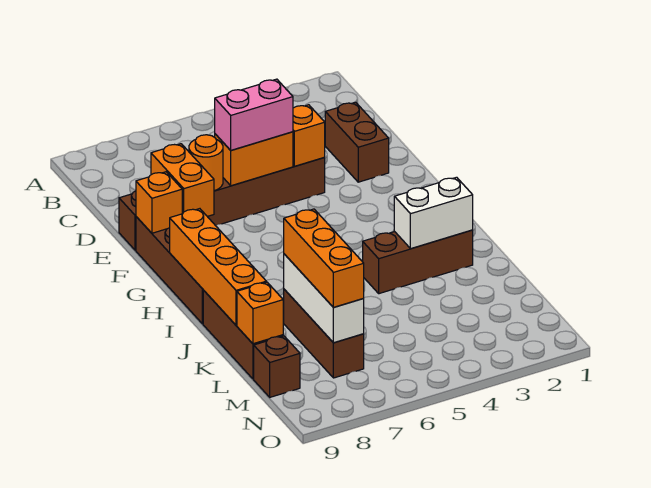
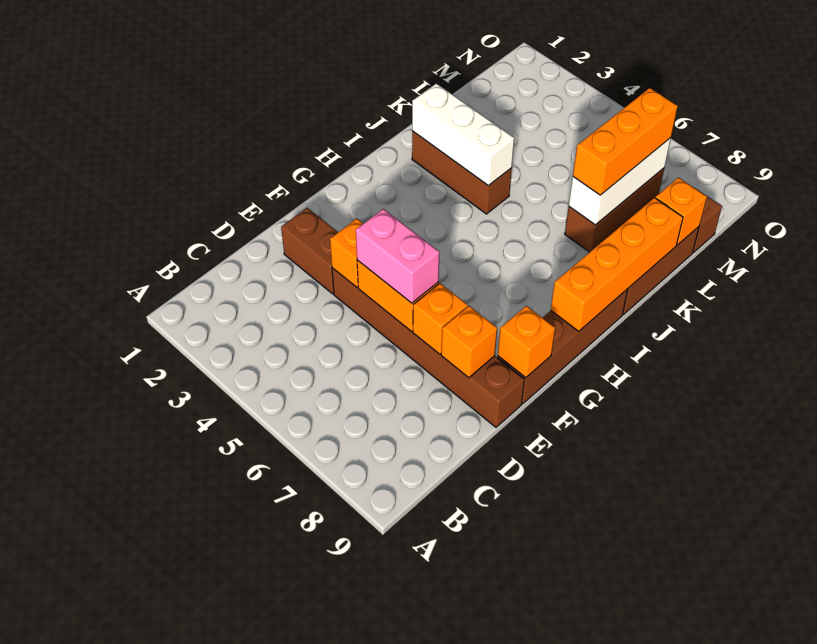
brown brick D2:E2 level 1 -> brown brick E2:E3 level 1
orange round brick E7 level 2 -> orange brick E7 level 2
orange brick E8:F8 level 2 -> orange brick E8 level 2
white brick J2:J3 level 2 -> white brick J2:J4 level 2

